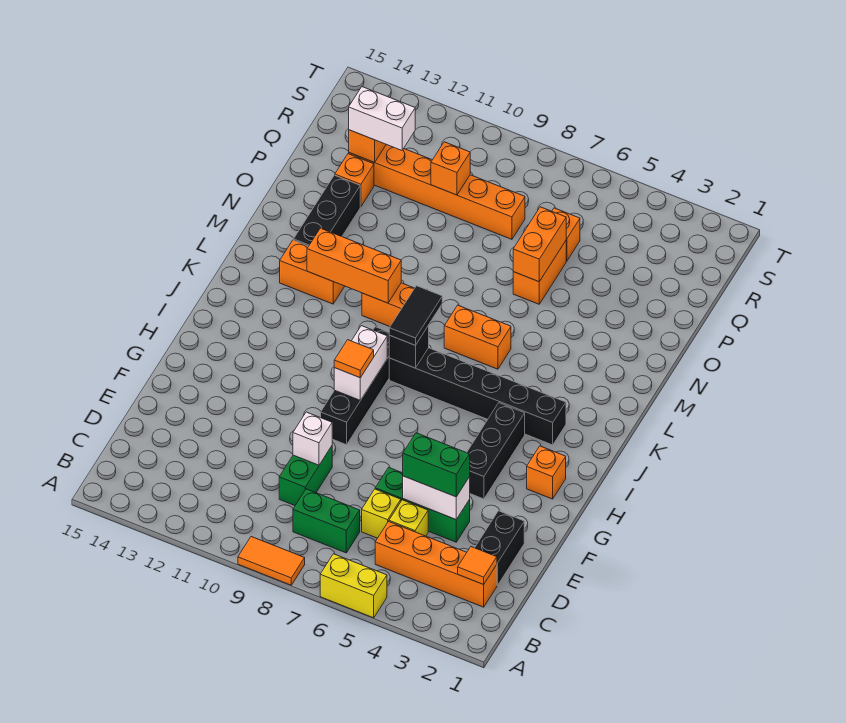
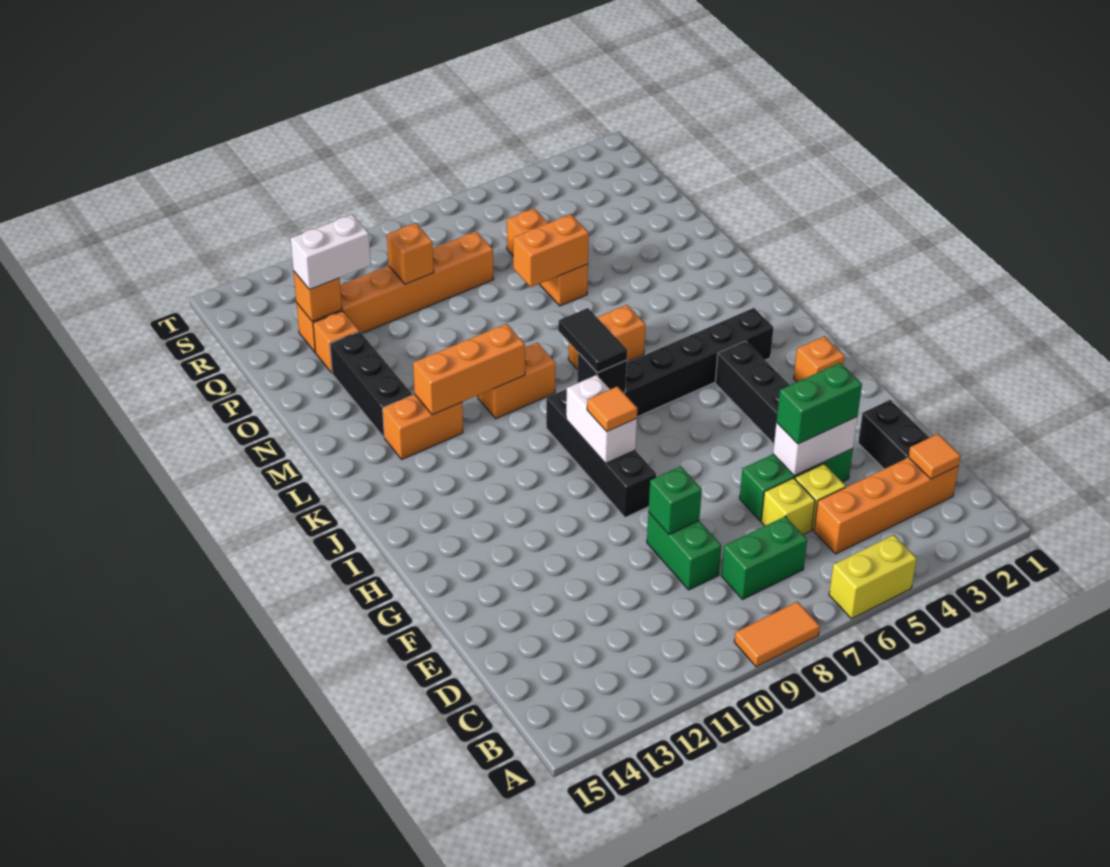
white brick E9 level 2 -> green brick E9 level 2
orange brick O6:P6 level 2 -> orange brick O6:O7 level 2

